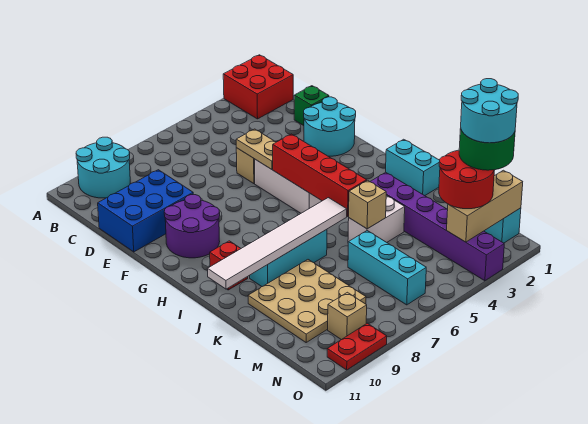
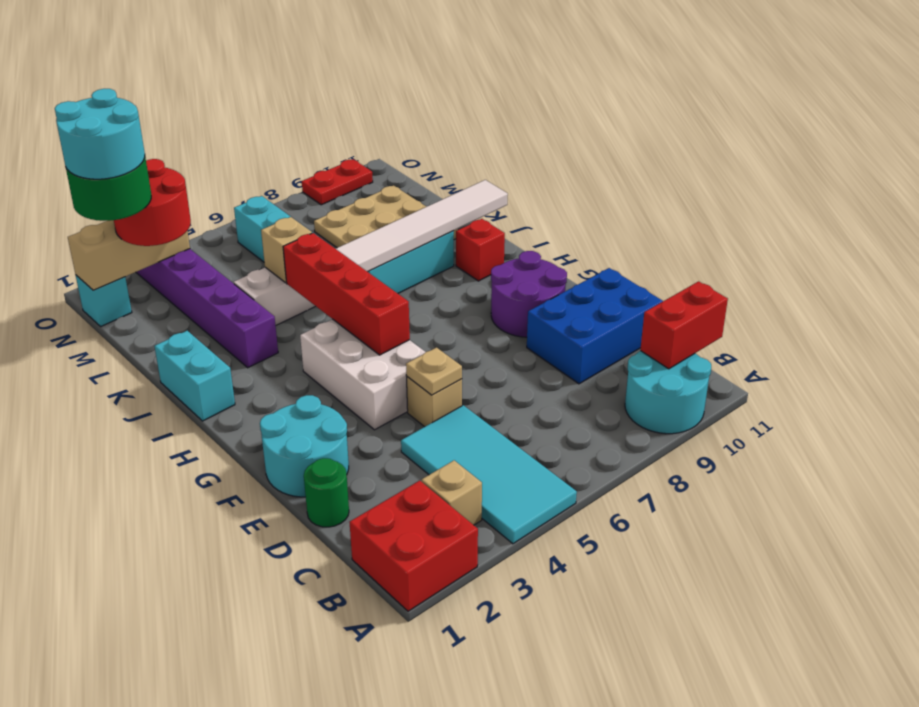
none -> cyan tile A4:D5 level 1
none -> red brick B10:B11 level 2
green brick D1 level 1 -> green round brick D1 level 1
tan plate E5:F5 level 2 -> tan plate E5 level 2
tan brick N9 level 1 -> tan brick B3 level 1

